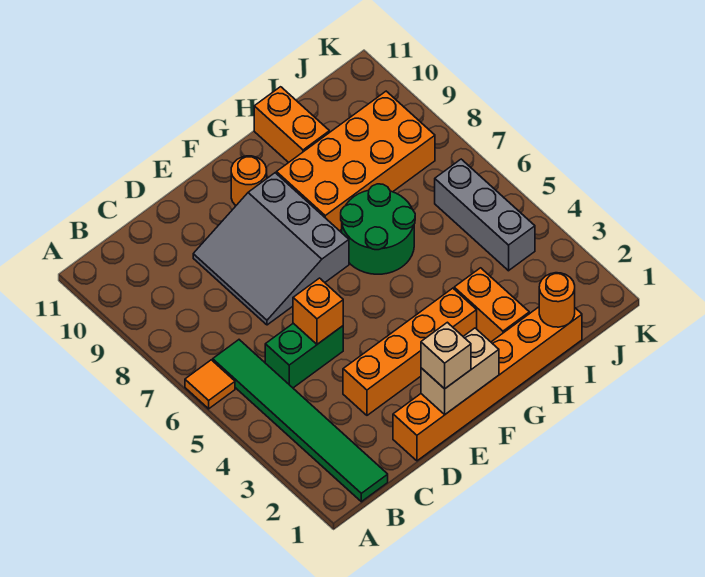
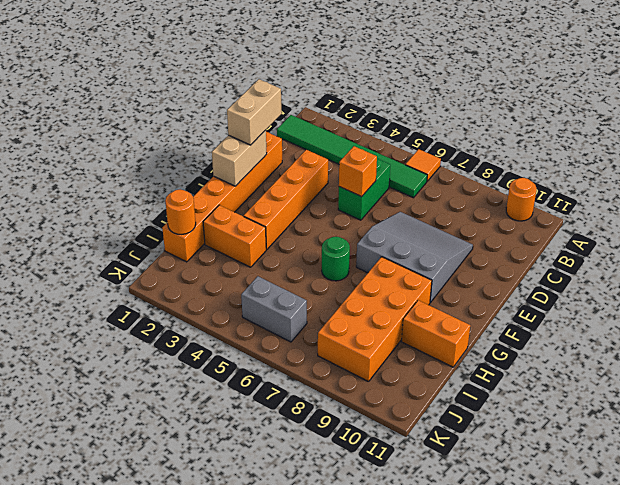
tan brick E1 level 3 -> tan brick D1:E1 level 3
orange round brick F10 level 1 -> orange round brick A10 level 1
green round brick G6:H7 level 1 -> green round brick G6 level 1
grey brick J4:J6 level 1 -> grey brick J5:J6 level 1

